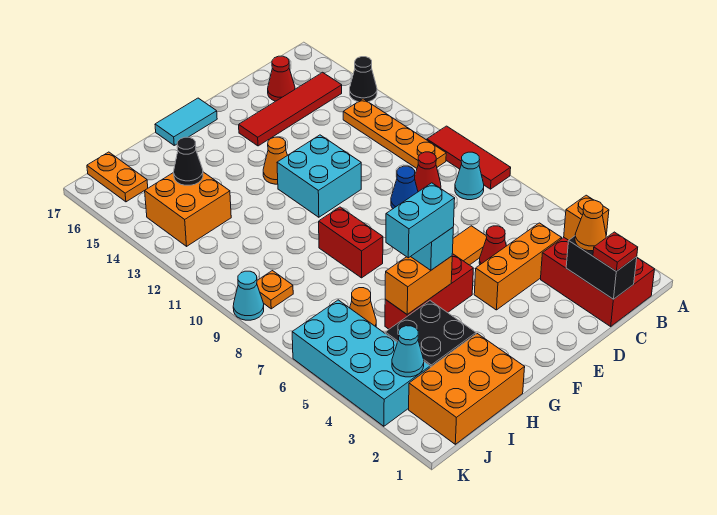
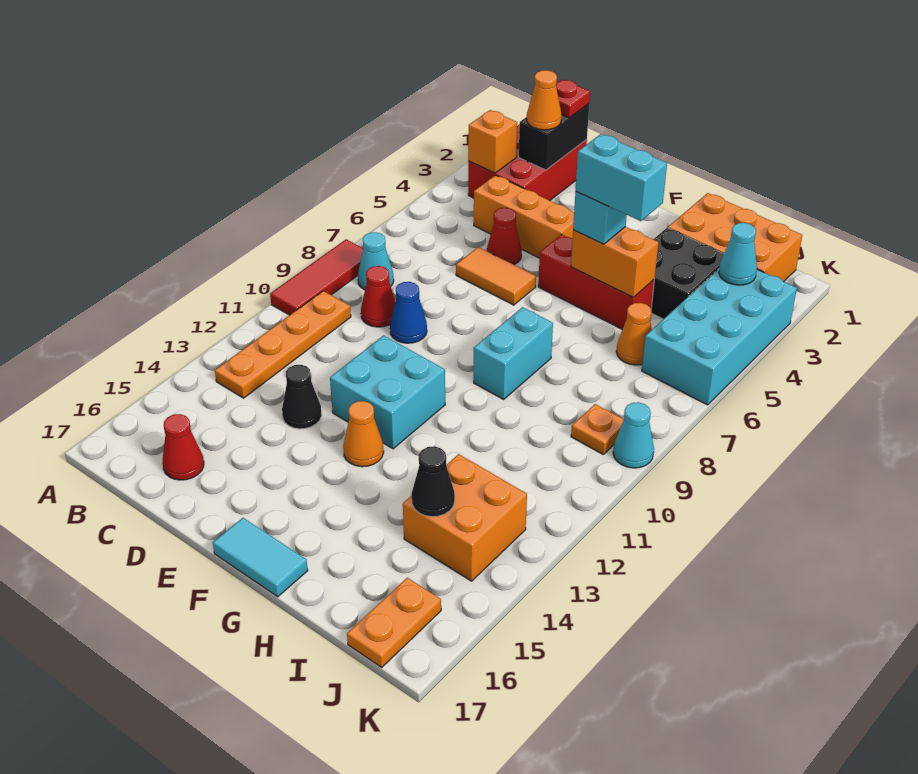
black cone A14 level 1 -> black cone D13 level 1
red tile B15:E15 level 1 -> none
red brick G8:G9 level 1 -> cyan brick G8:G9 level 1

